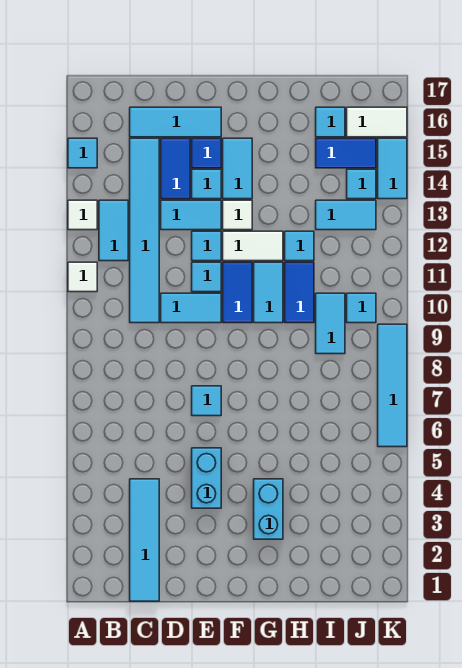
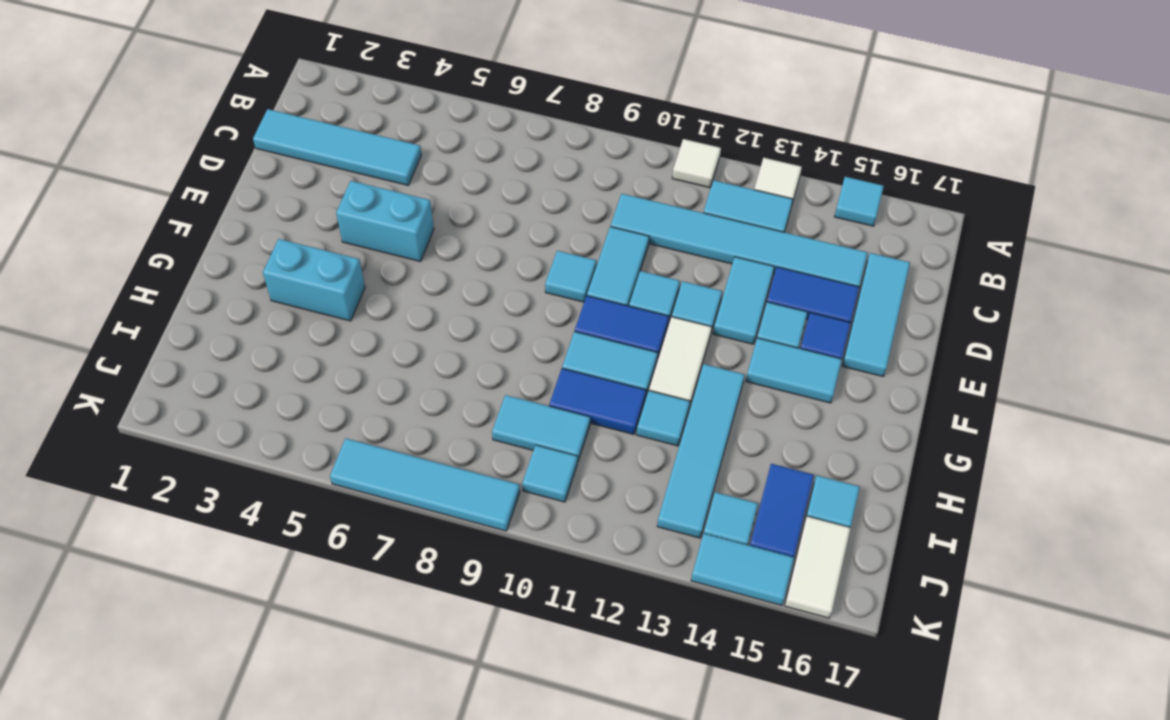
cyan tile E7 level 1 -> cyan tile E9 level 1
white tile F13 level 1 -> none
cyan tile I13:J13 level 1 -> cyan tile G13:J13 level 1

